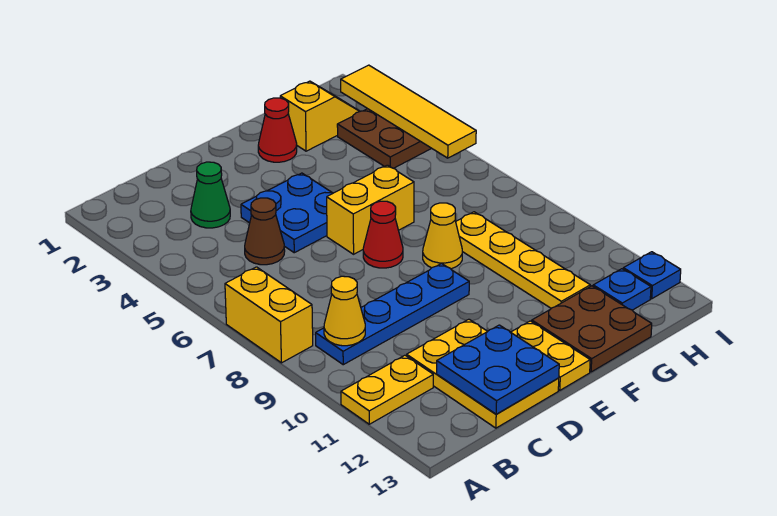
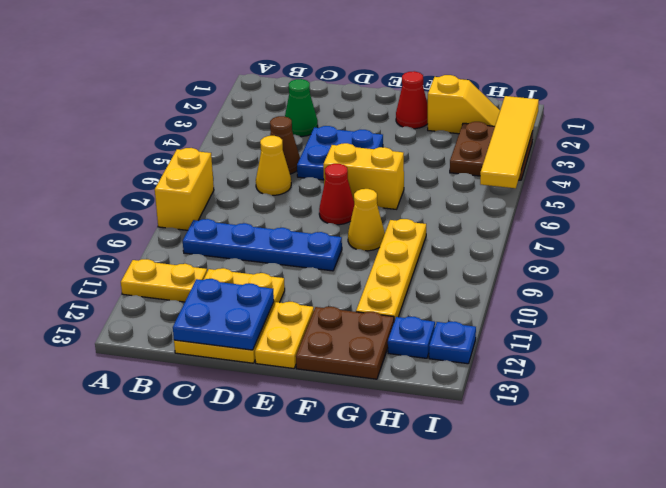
yellow cone B9 level 2 -> yellow cone C6 level 1

